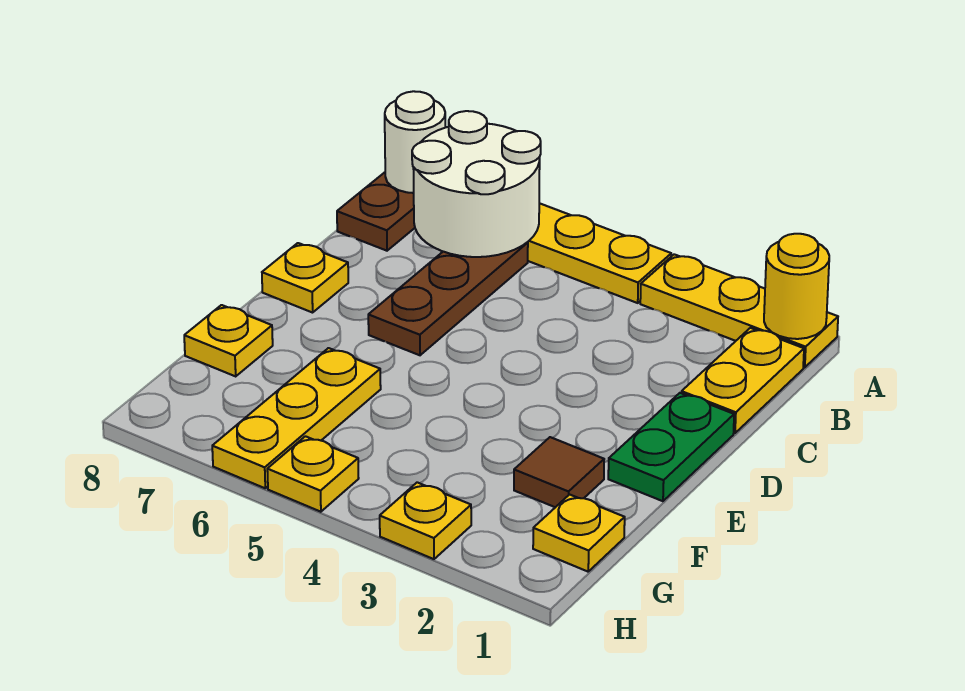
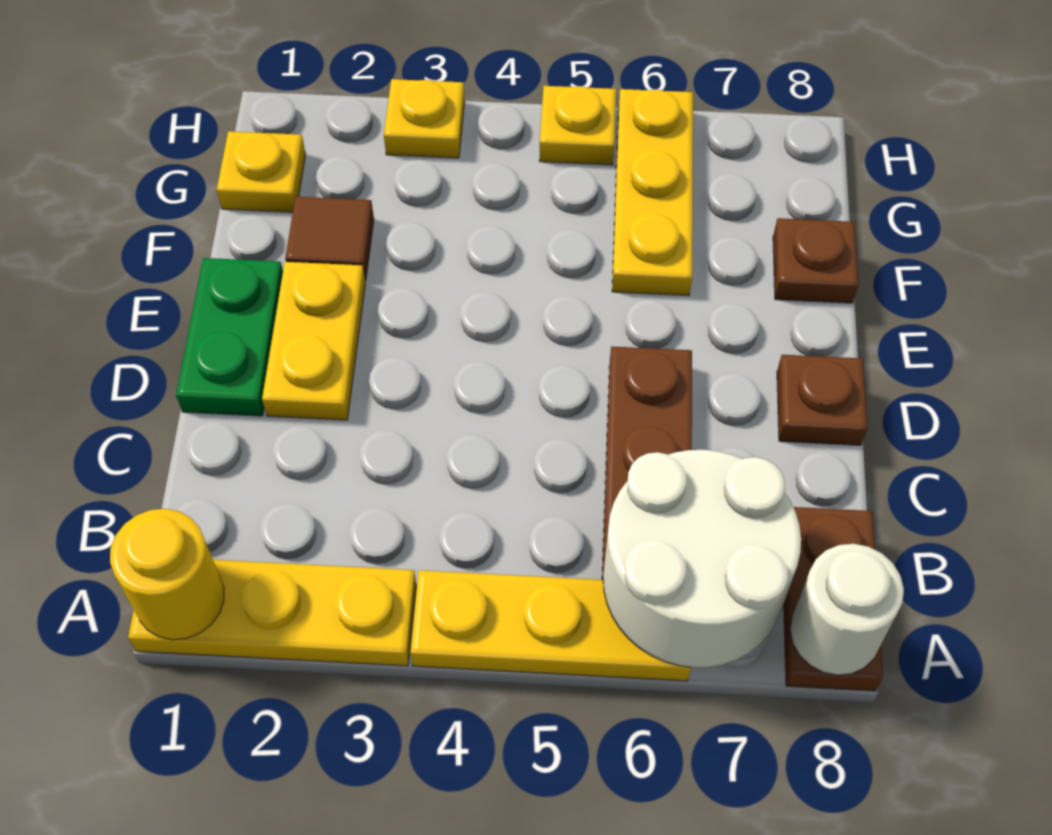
yellow plate B1:C1 level 1 -> yellow plate D2:E2 level 1
yellow plate D8 level 1 -> brown plate D8 level 1
yellow plate F8 level 1 -> brown plate F8 level 1

